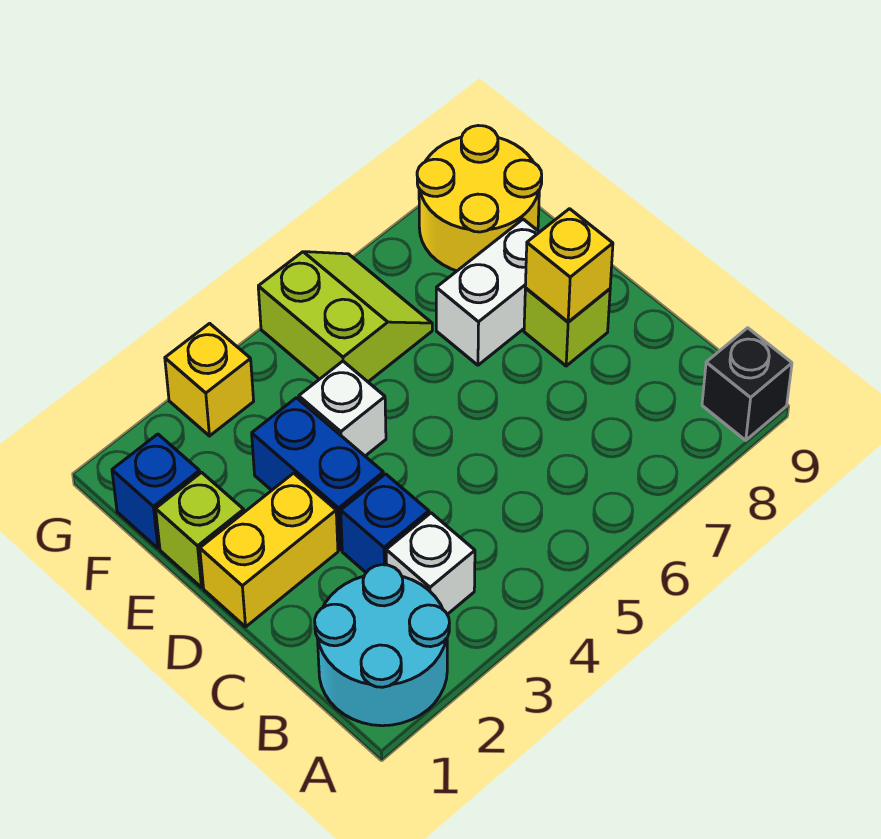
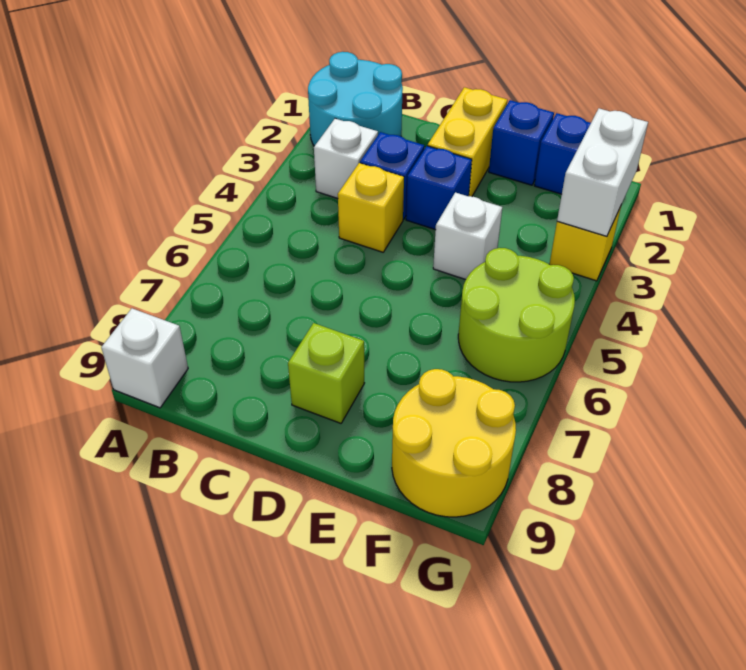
black brick A9 level 1 -> white brick A9 level 1
blue brick D3:E3 level 1 -> blue brick D3 level 1
yellow brick D8 level 2 -> yellow brick C4 level 1
lime brick E1 level 1 -> blue brick E1 level 1
white brick E7:E8 level 1 -> white brick G2:G3 level 2
lime slope F5:G6 level 1 top 5 -> lime round brick F5:G6 level 1

